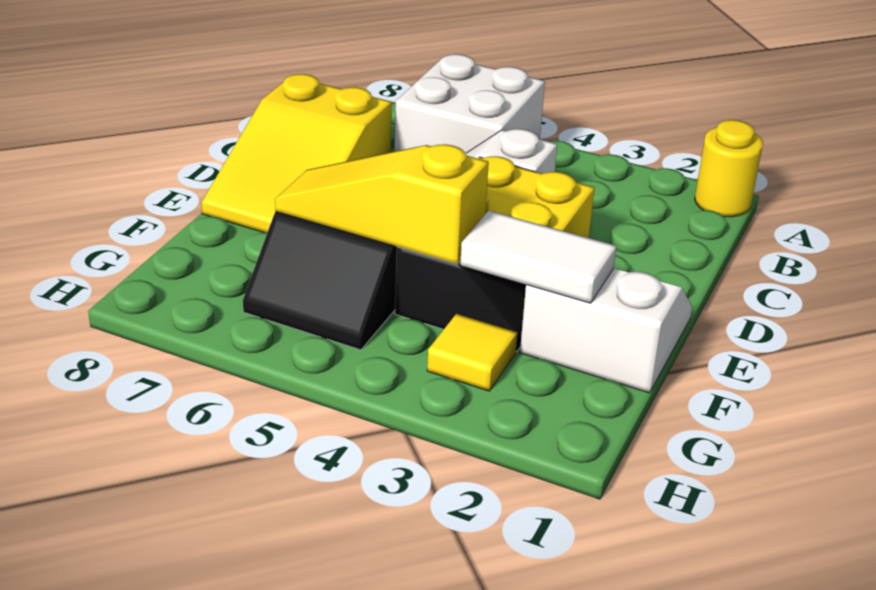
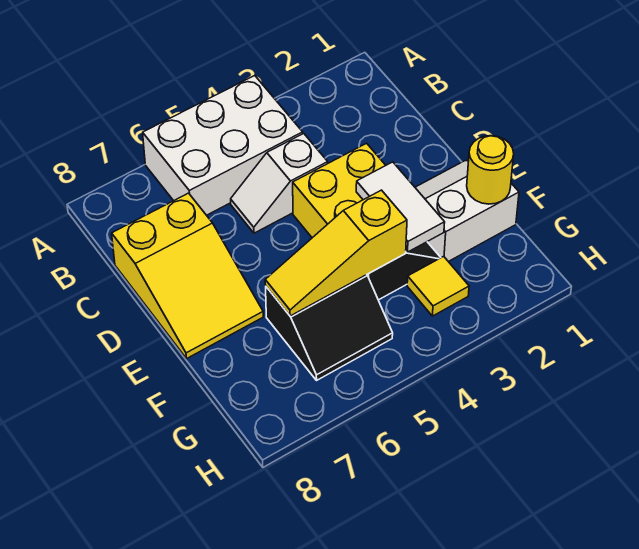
yellow round brick A1 level 1 -> yellow round brick F1 level 2
white brick A5:B6 level 1 -> white brick A4:B6 level 1
white tile F2:F3 level 2 -> white tile E3:F3 level 2

